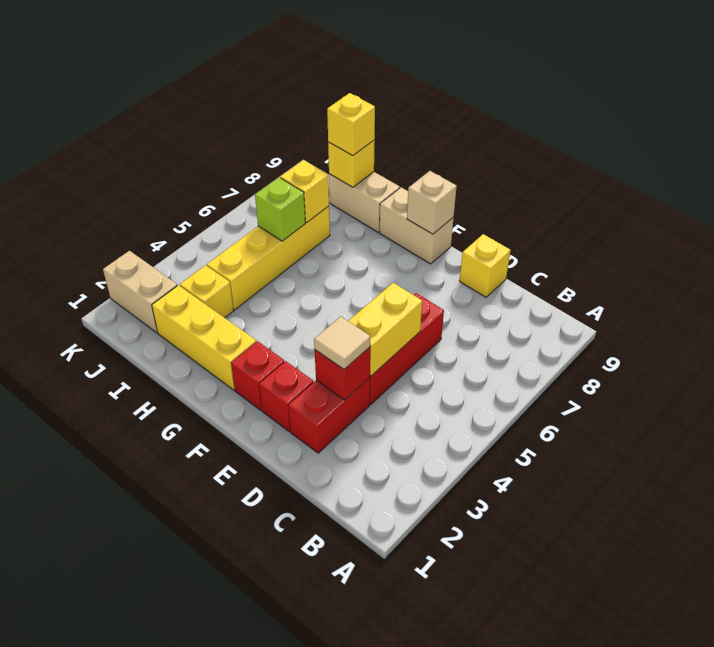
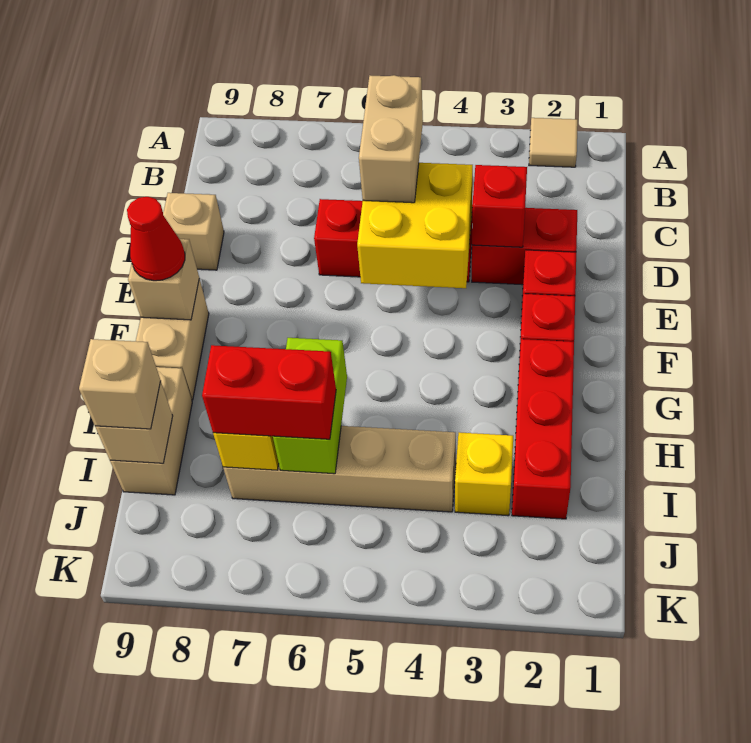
tan tile D3 level 3 -> tan tile A2 level 1
yellow brick D4:D5 level 2 -> yellow brick D4:E5 level 2
yellow brick D9 level 1 -> tan brick D9 level 1
none -> red cone F9 level 3
yellow brick G2:I2 level 1 -> red brick G2:I2 level 1
yellow brick I4:I7 level 1 -> tan brick I4:I7 level 1
lime brick I6 level 2 -> lime brick H6:I6 level 2
none -> red brick I6:I7 level 3
yellow brick I9 level 2 -> tan brick I9 level 2
yellow brick I9 level 3 -> tan brick I9 level 3
tan brick J2:K2 level 1 -> tan brick C5:D5 level 3

